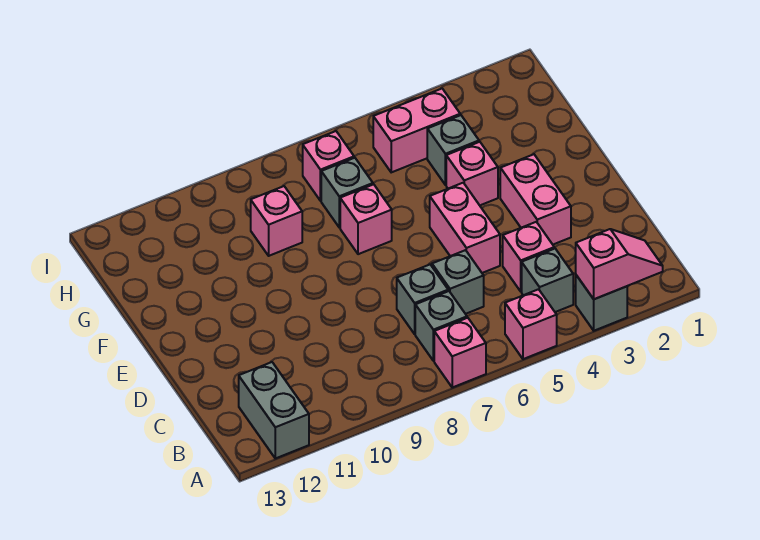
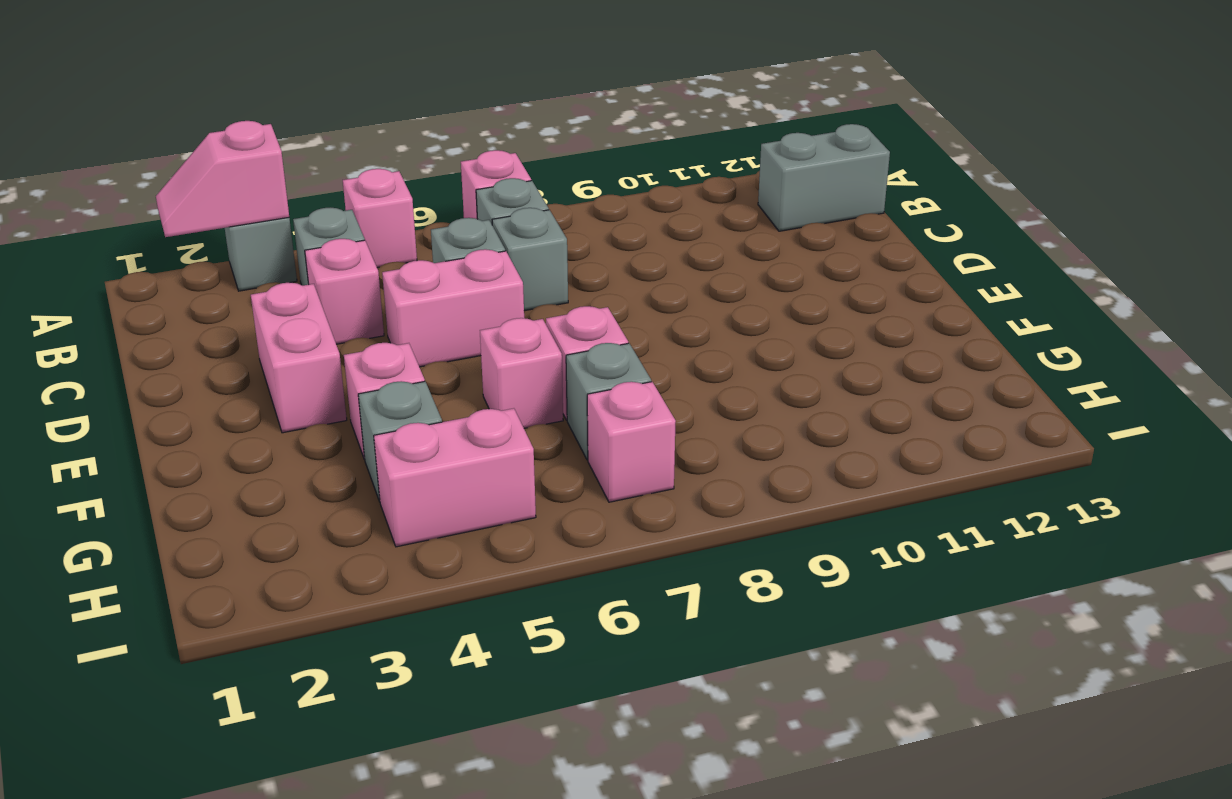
grey brick A12:B12 level 1 -> grey brick B12:B13 level 1
pink brick D5:E5 level 1 -> pink brick D5:D6 level 1
pink brick G9 level 1 -> pink brick F6 level 1

